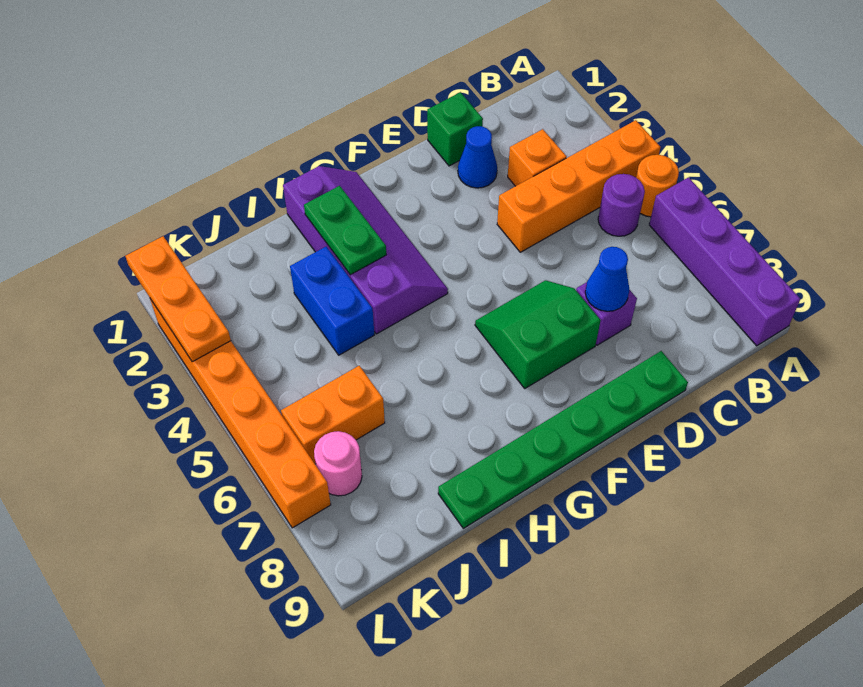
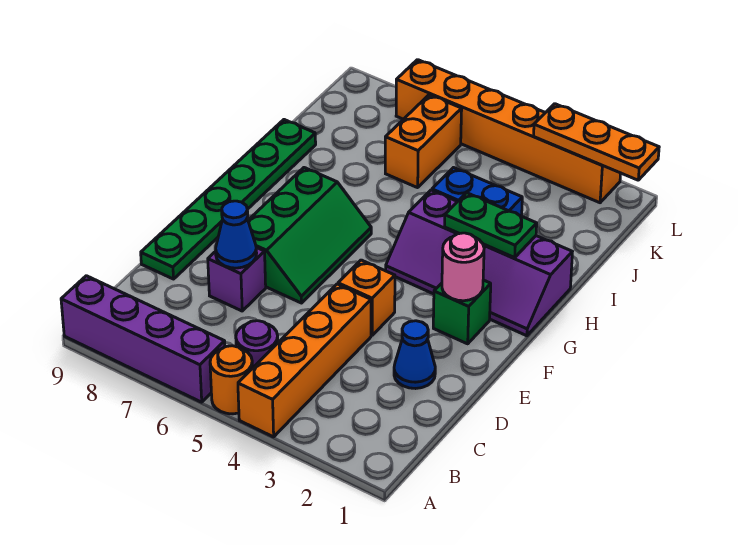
orange brick C3 level 1 -> orange brick E4 level 1
green brick D1 level 1 -> green brick F2 level 1
green slope E6:F7 level 1 top 7 -> green slope E6:G7 level 1 top 7
pink round brick K7 level 1 -> pink round brick F2 level 2

